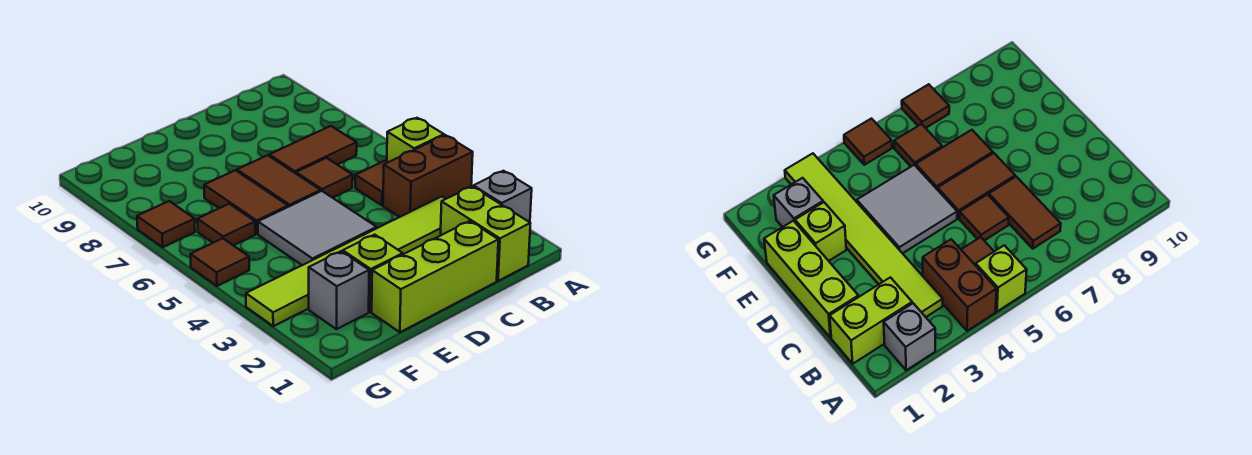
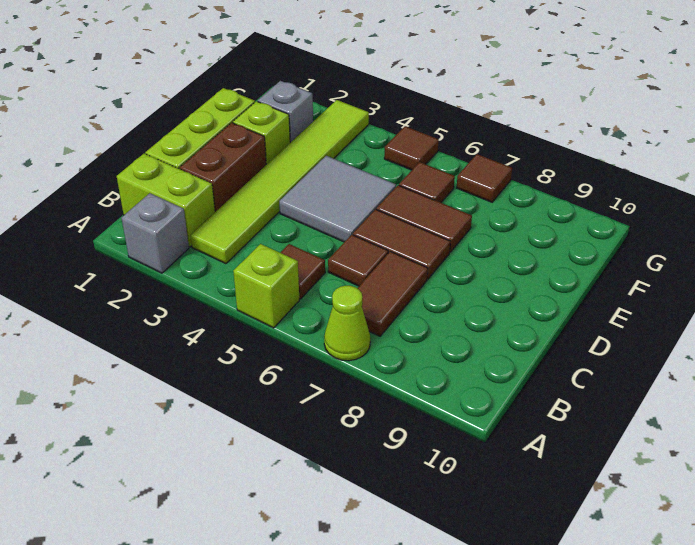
brown brick A4:B4 level 1 -> brown brick C2:D2 level 1
none -> lime cone A7 level 1

